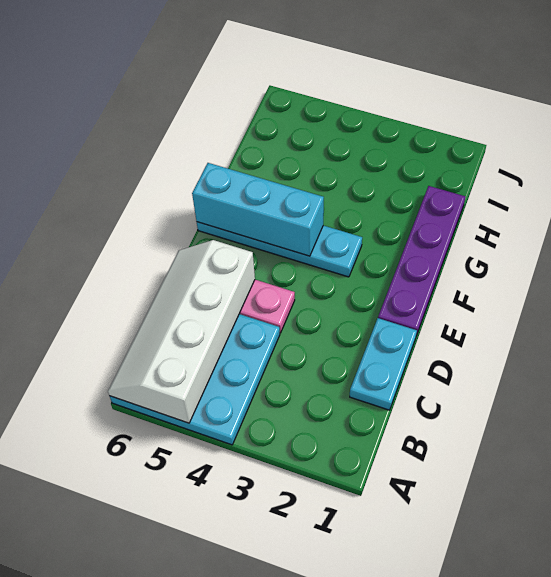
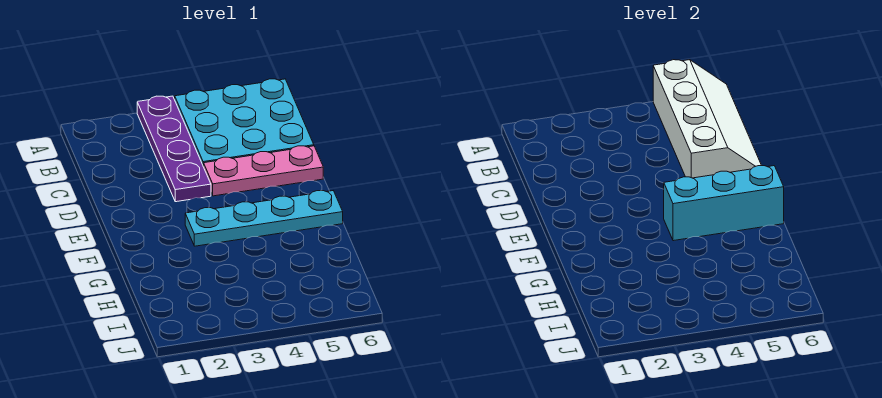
cyan plate C1:D1 level 1 -> none
purple plate E1:H1 level 1 -> purple plate A3:D3 level 1

